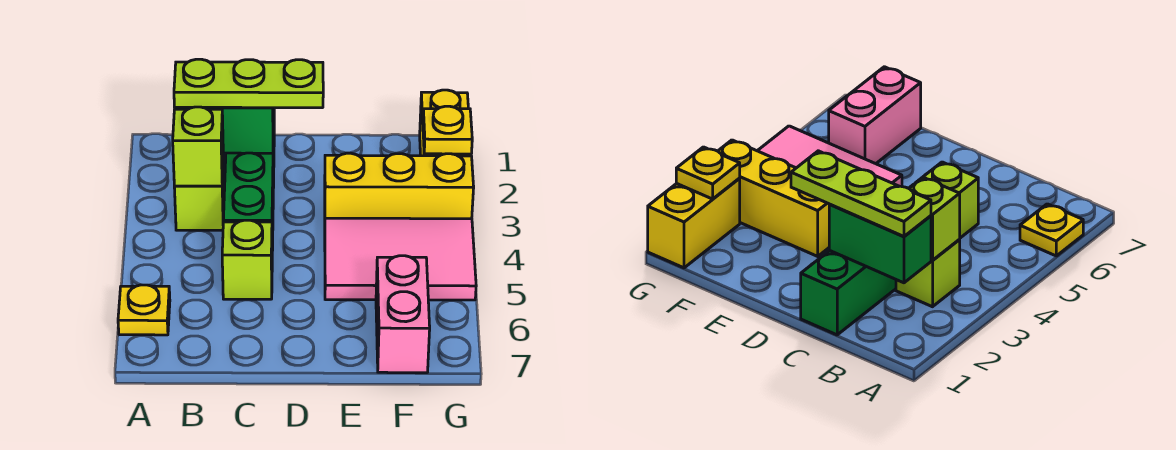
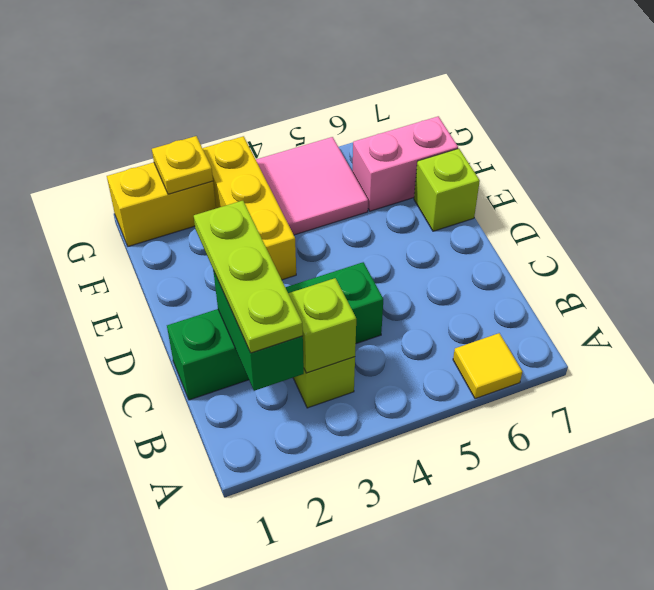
yellow plate A6 level 1 -> yellow tile A6 level 1
lime brick C5 level 1 -> lime brick E7 level 1
pink tile E4:G5 level 1 -> pink tile F4:G5 level 1

